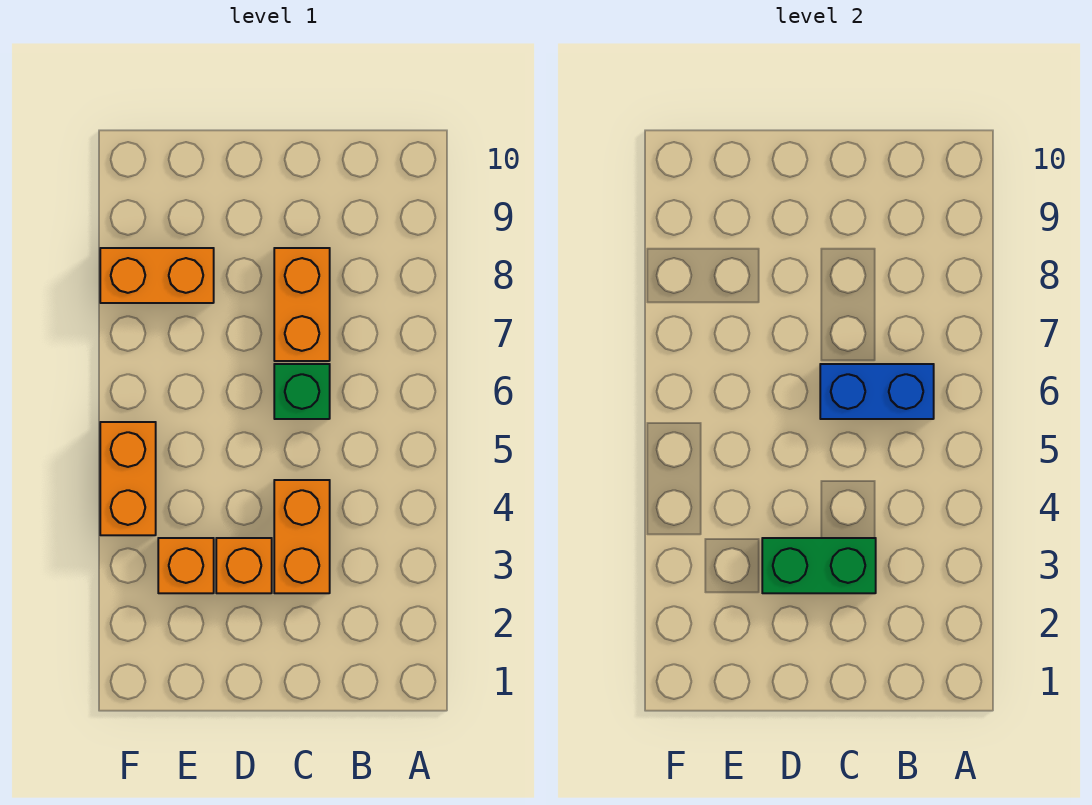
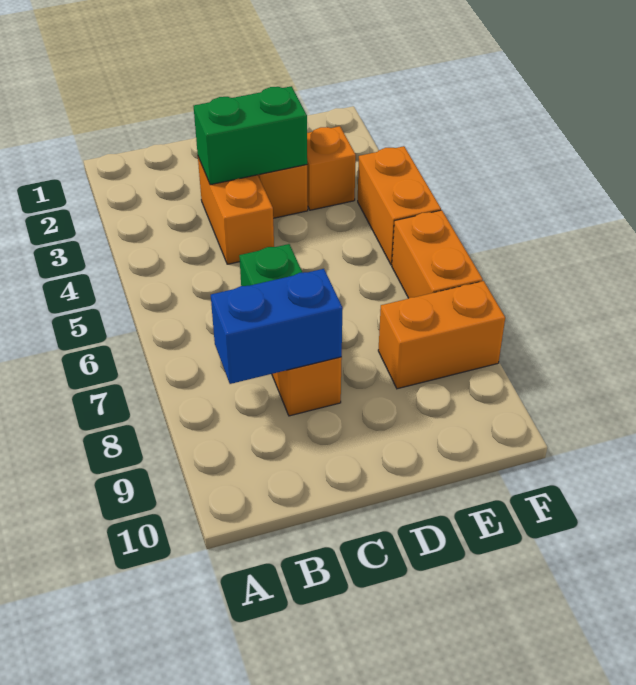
blue brick B6:C6 level 2 -> blue brick B8:C8 level 2
none -> orange brick F6:F7 level 1

